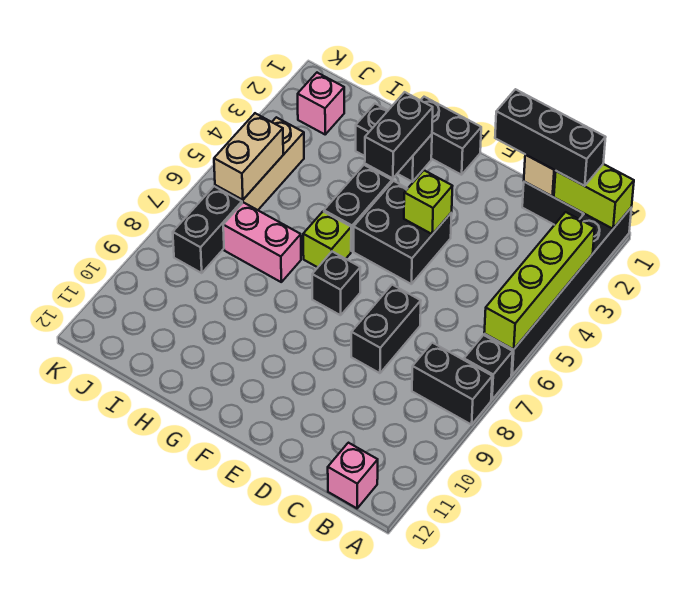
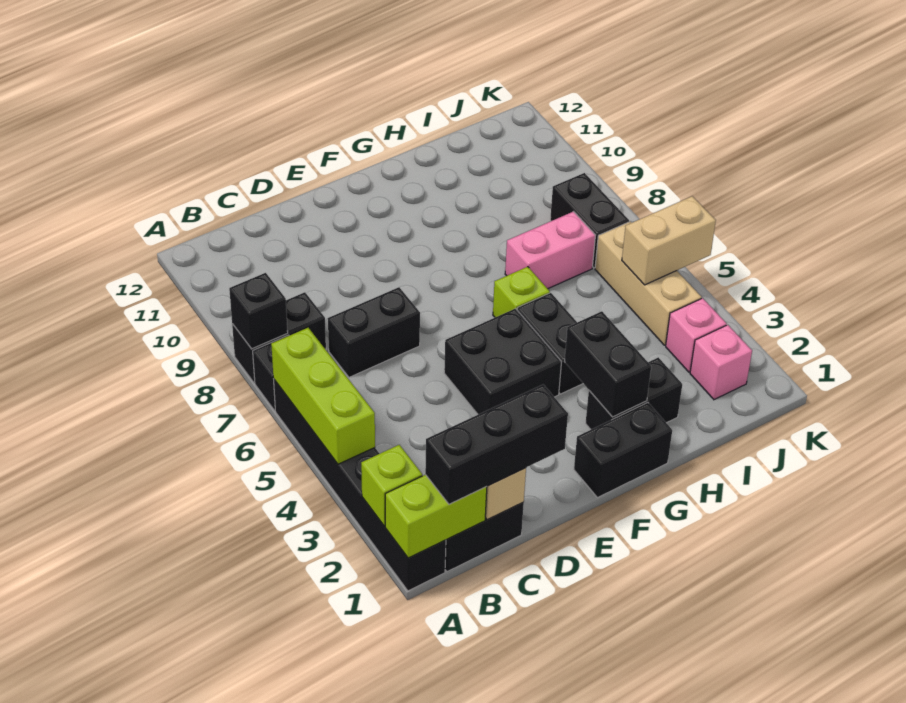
lime brick A3:A6 level 2 -> lime brick A4:A6 level 2
pink brick B12 level 1 -> pink brick J3 level 1
black brick D7:D8 level 1 -> black brick C7:D7 level 1
lime brick E4 level 2 -> lime brick A2 level 2
black brick F7 level 1 -> black brick A8 level 2
tan brick J5:J6 level 2 -> tan brick J5:K5 level 2

